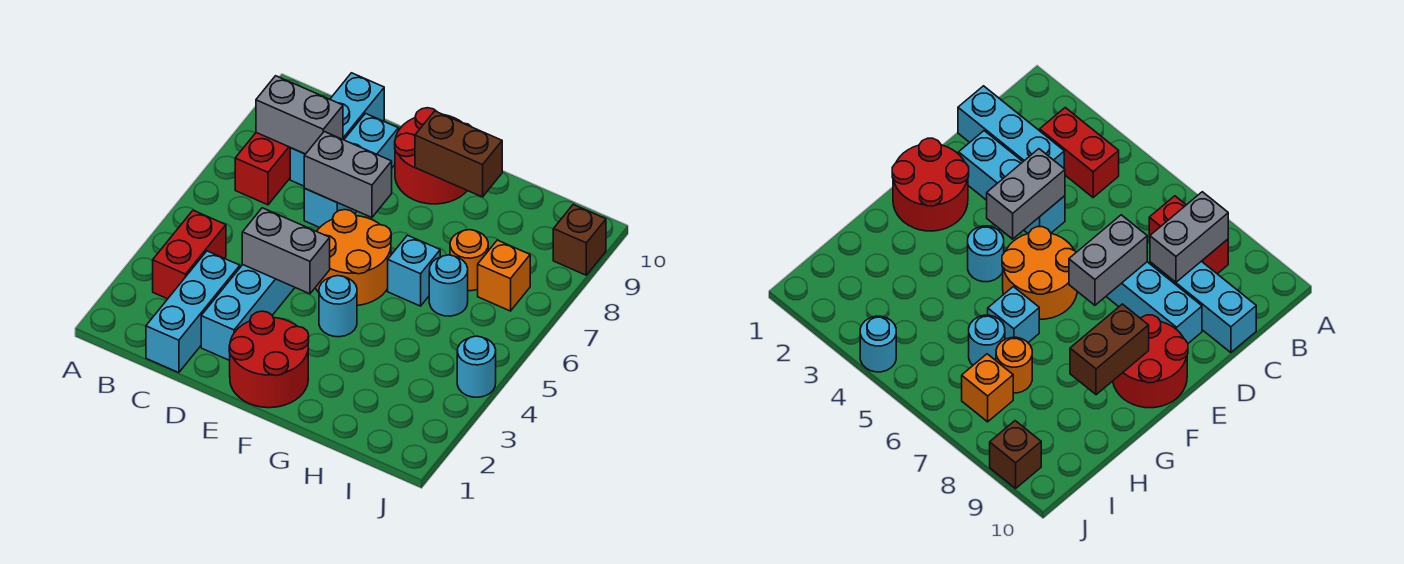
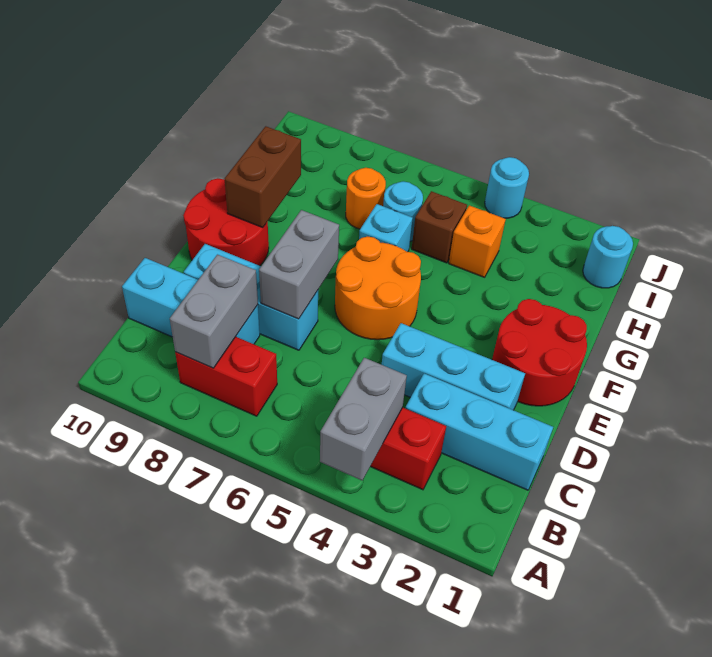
grey brick D4:E4 level 2 -> grey brick A4:B4 level 2
cyan round brick F4 level 1 -> cyan round brick I1 level 1
orange brick I7 level 1 -> orange brick H4 level 1
brown brick J9 level 1 -> brown brick H5 level 1

